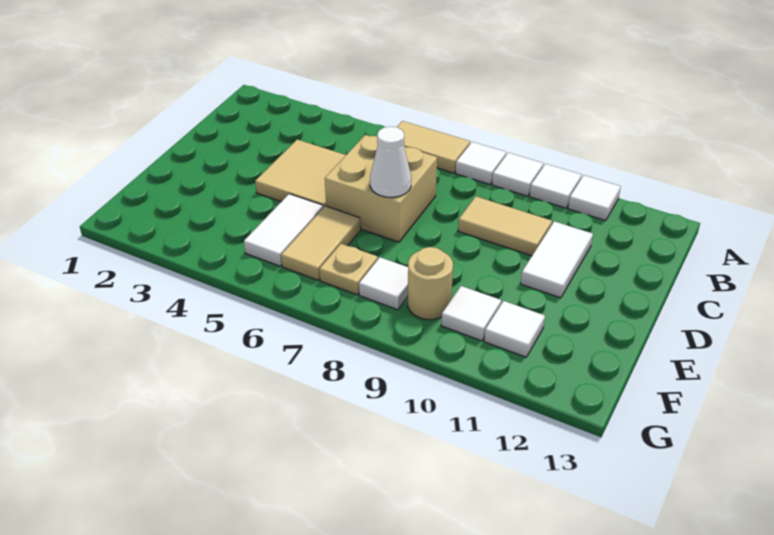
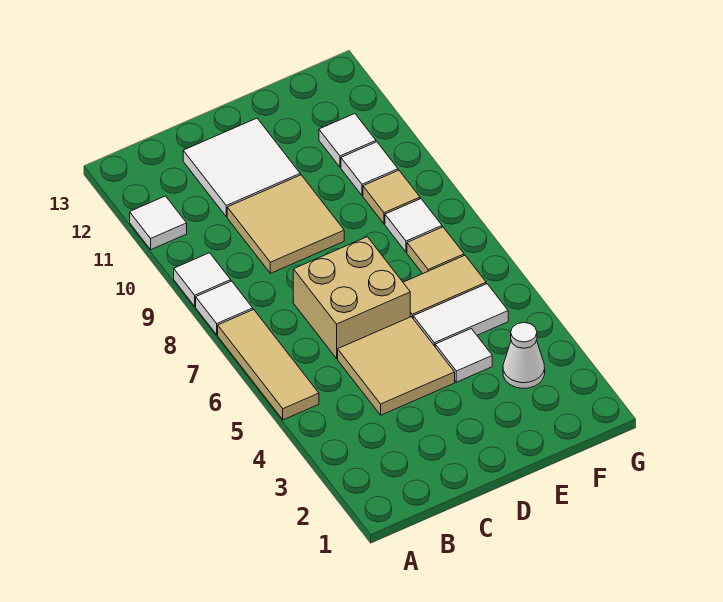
tan tile A6:A7 level 1 -> tan tile A5:A7 level 1
white tile A10 level 1 -> white tile E4 level 1
tan tile C9:C10 level 1 -> tan tile C9:D10 level 1
white tile C11:D11 level 1 -> white tile C11:D12 level 1
white cone D7 level 2 -> white cone F3 level 1
tan plate F7 level 1 -> tan tile F7 level 1
tan round brick F9 level 1 -> tan tile F9 level 1

